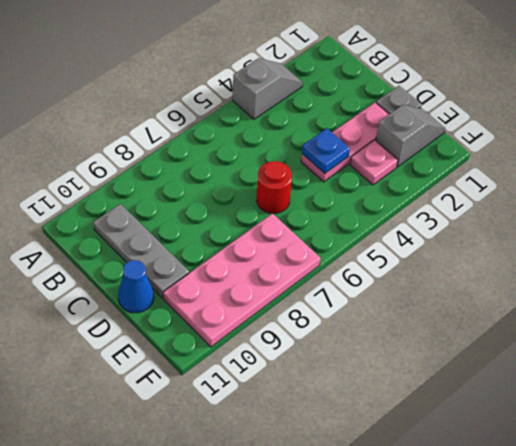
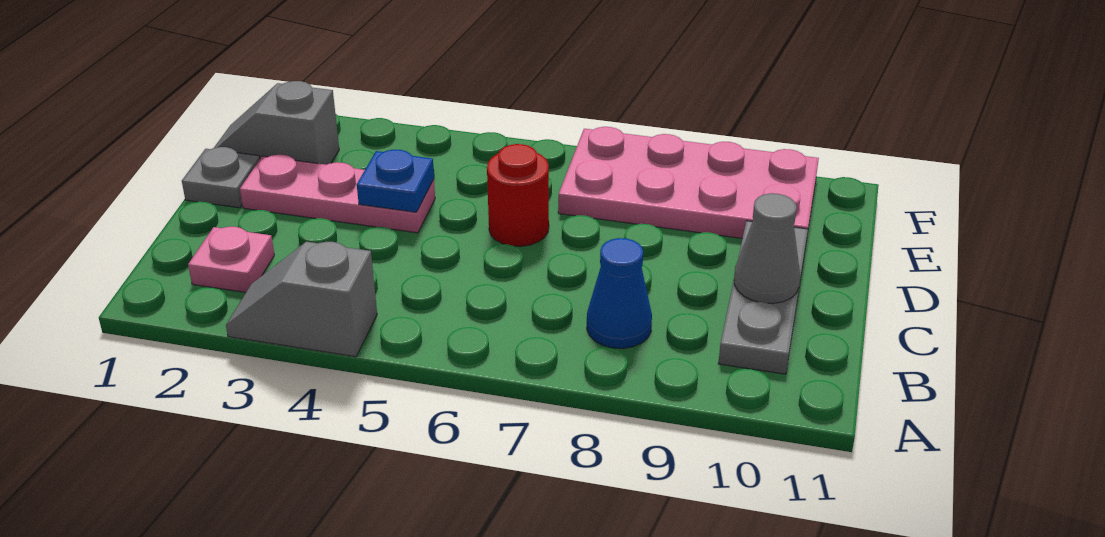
none -> grey cone C10 level 2
blue cone D11 level 1 -> blue cone B8 level 1
pink plate E3 level 1 -> pink plate B2 level 1

